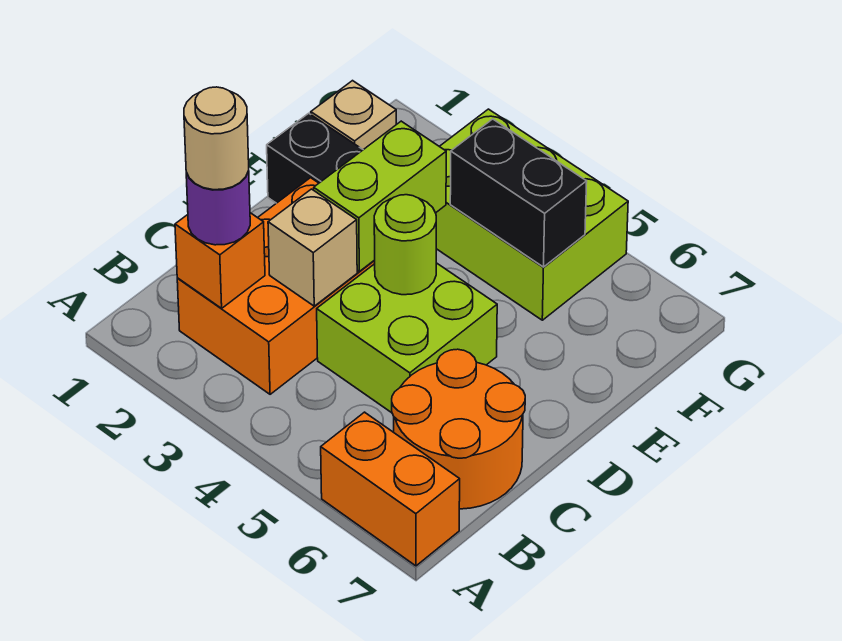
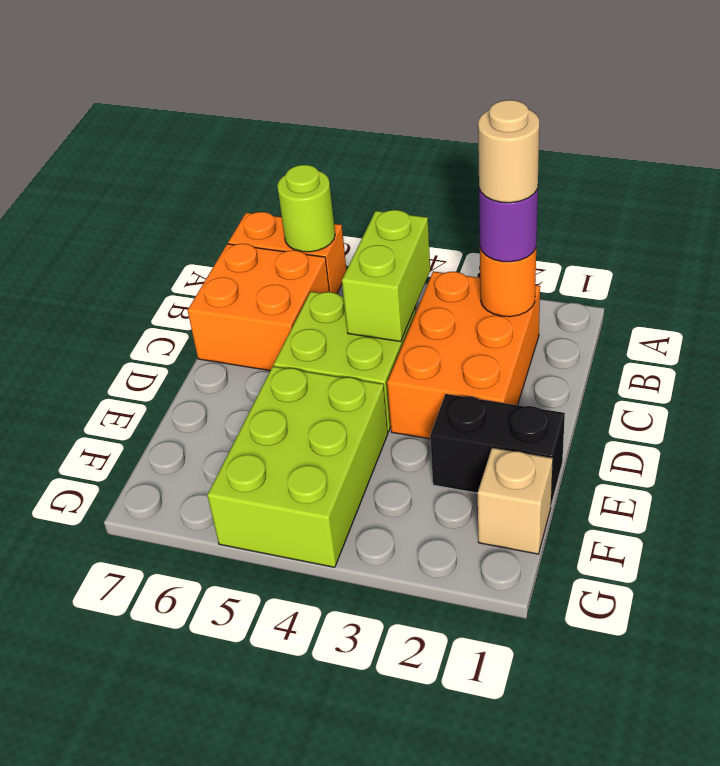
orange brick B2 level 2 -> orange round brick B2 level 2
orange round brick B6:C7 level 1 -> orange brick B6:C7 level 1
tan brick C3 level 2 -> none
lime brick D3:E3 level 2 -> lime brick B4:C4 level 2
lime round brick D4 level 2 -> lime round brick A6 level 2
lime brick F3:G5 level 1 -> lime brick E4:G5 level 1
black brick F4:F5 level 2 -> none

